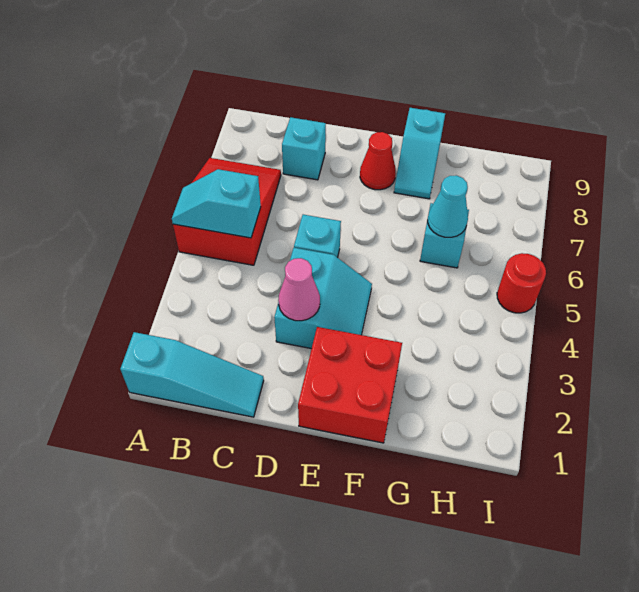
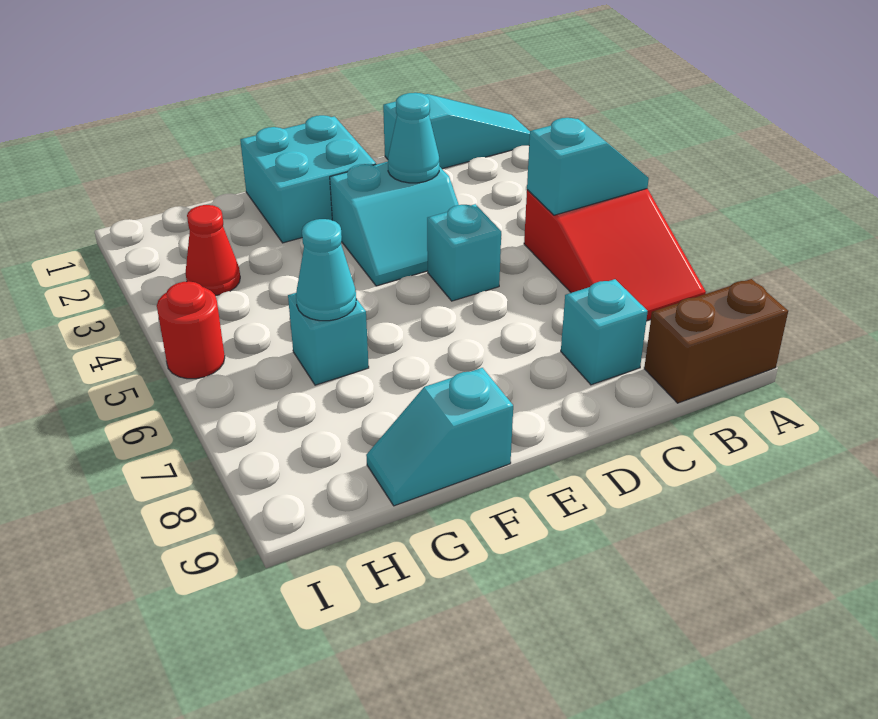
cyan slope A1:C1 level 1 top A -> cyan slope A1:C1 level 1 top C
none -> brown brick A9:B9 level 1
cyan slope D3:E4 level 1 top D -> cyan slope D3:E4 level 1 top 3
pink cone D3 level 2 -> cyan cone D3 level 2
red brick E1:F2 level 1 -> cyan brick E1:F2 level 1
red cone E8 level 1 -> red cone H3 level 1
cyan slope F8:F9 level 1 top 9 -> cyan slope F9:G9 level 1 top F

